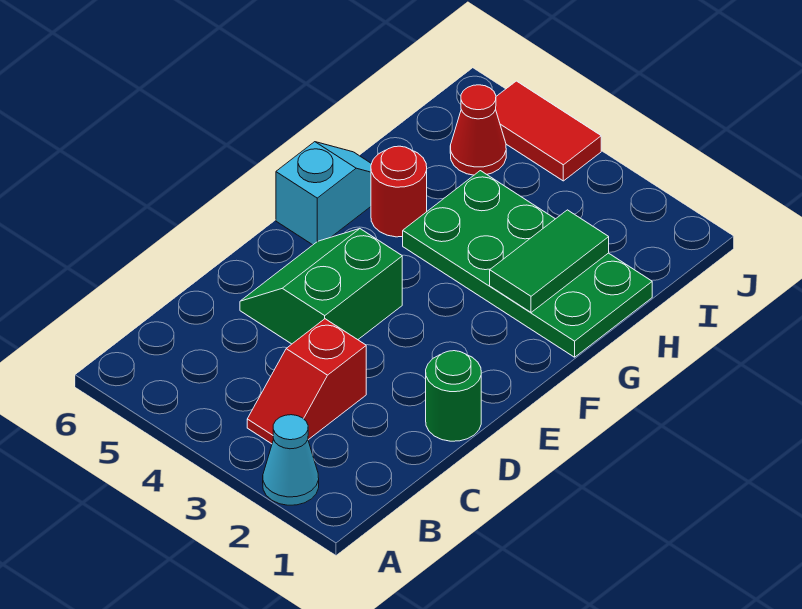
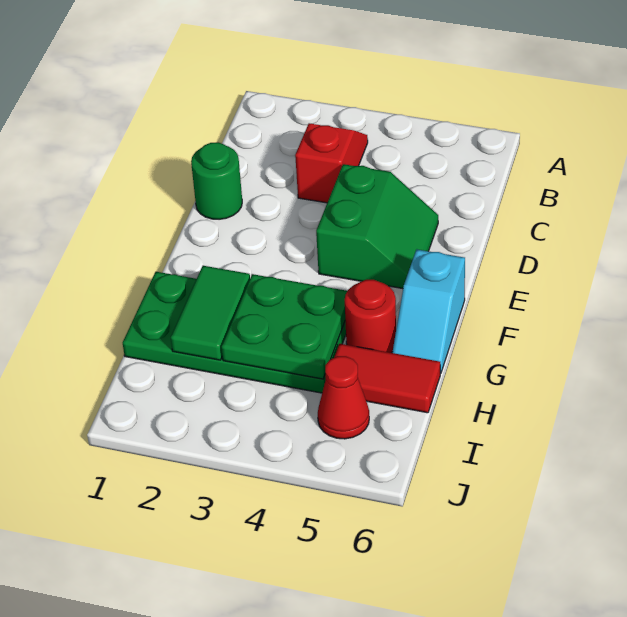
cyan cone A2 level 1 -> none
none -> green plate G3:H4 level 2
red tile J4:J5 level 1 -> red tile H5:H6 level 1

